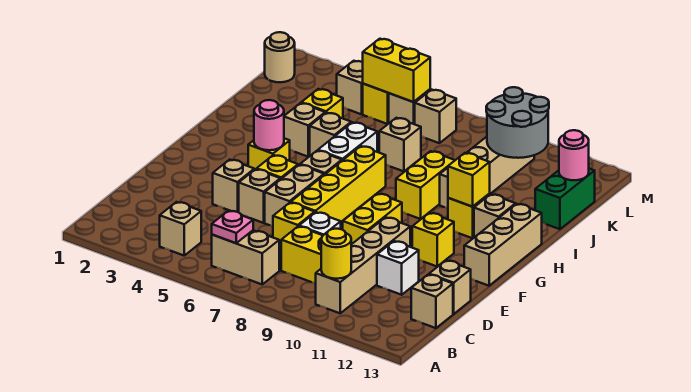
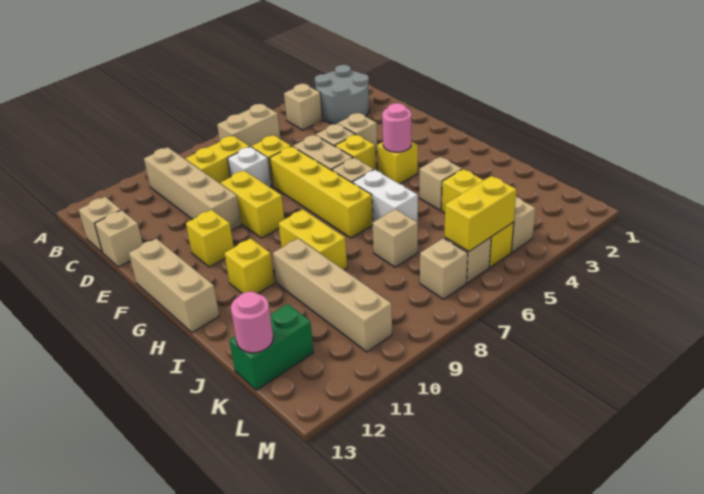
pink plate B6 level 2 -> none
yellow round brick B10 level 2 -> none
white brick D11 level 1 -> none
yellow brick H11 level 2 -> none
tan brick H12 level 1 -> none
tan brick I5 level 1 -> none
green brick J13:K13 level 1 -> green brick K12:K13 level 1
grey round brick K10:L11 level 2 -> grey round brick B2:C3 level 1
tan round brick L1 level 1 -> none

